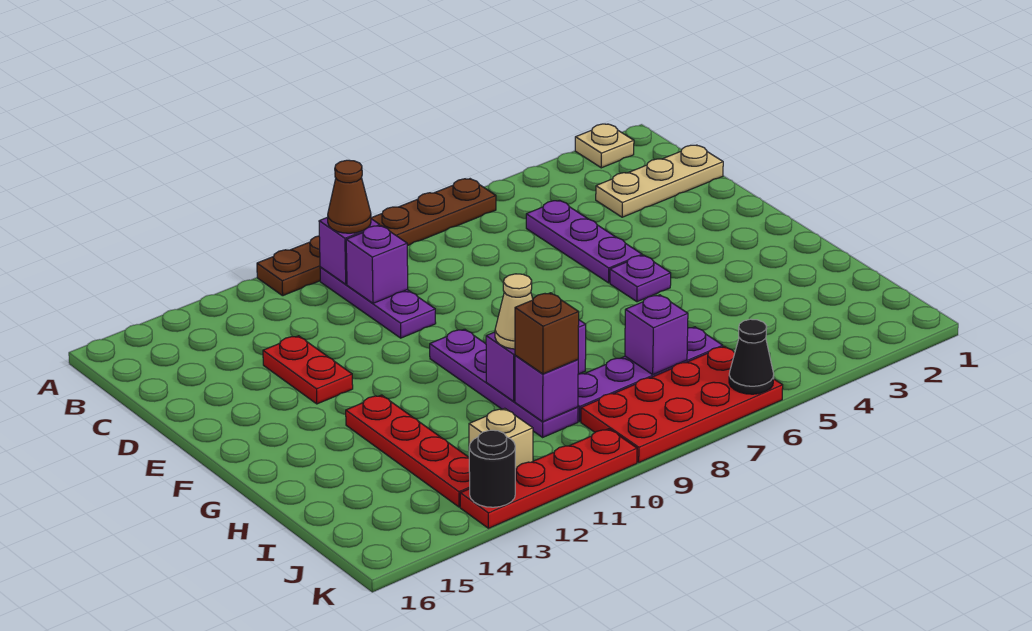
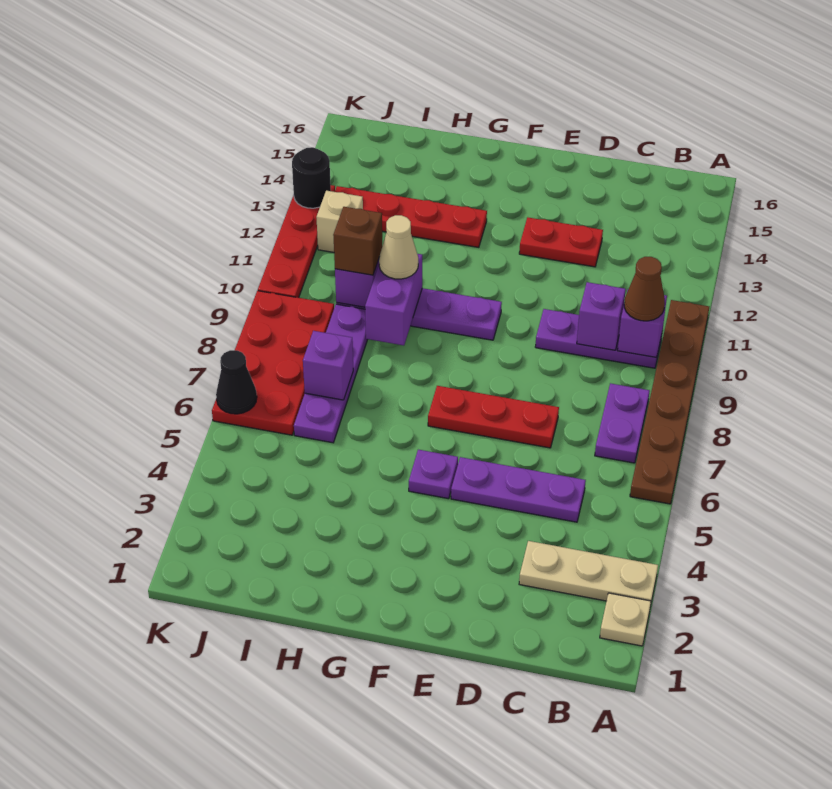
none -> purple plate B7:B8 level 1
tan plate C1:C3 level 1 -> tan plate A3:C3 level 1
none -> red plate D7:F7 level 1

